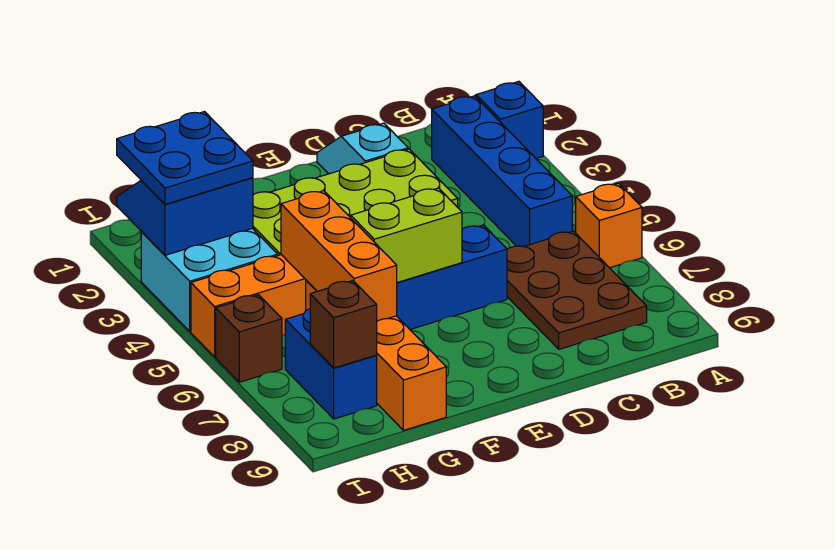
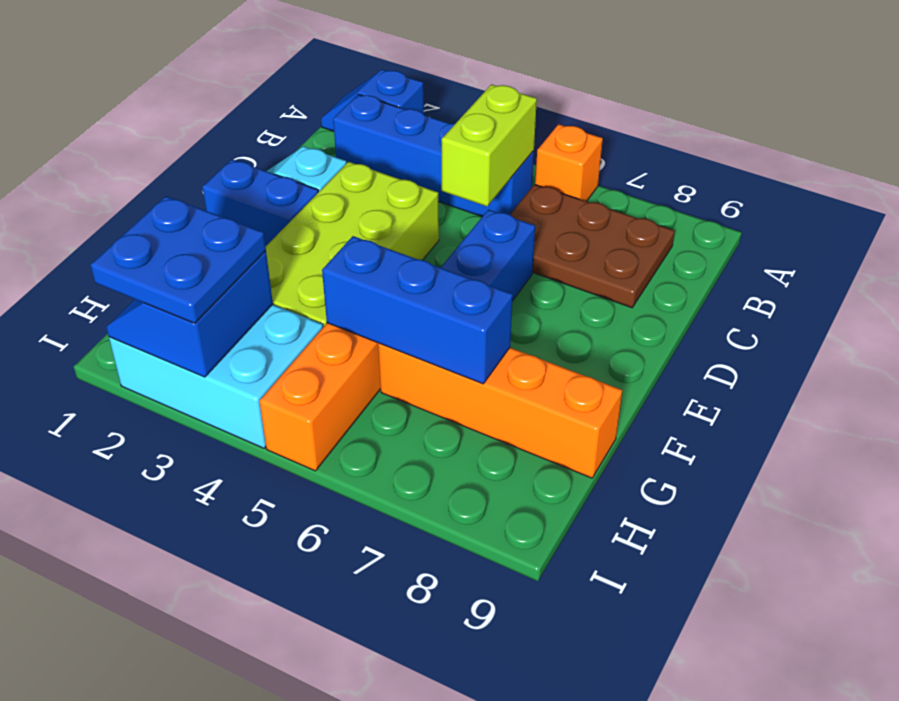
lime brick E6:F6 level 2 -> lime brick B5:C5 level 2
orange brick G5:G7 level 2 -> blue brick G5:G7 level 2
cyan brick H3:I4 level 1 -> cyan brick H2:I4 level 1
blue brick H7:H8 level 1 -> blue brick E1:E2 level 1
brown brick H8 level 2 -> none
brown brick I6 level 1 -> none

